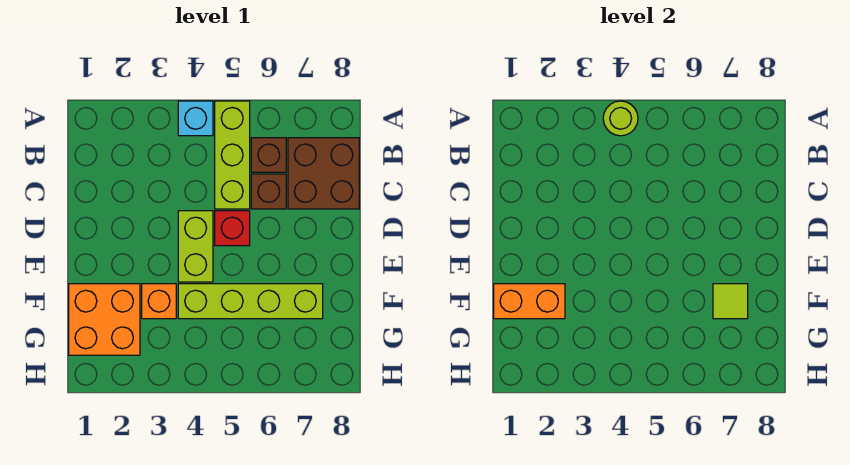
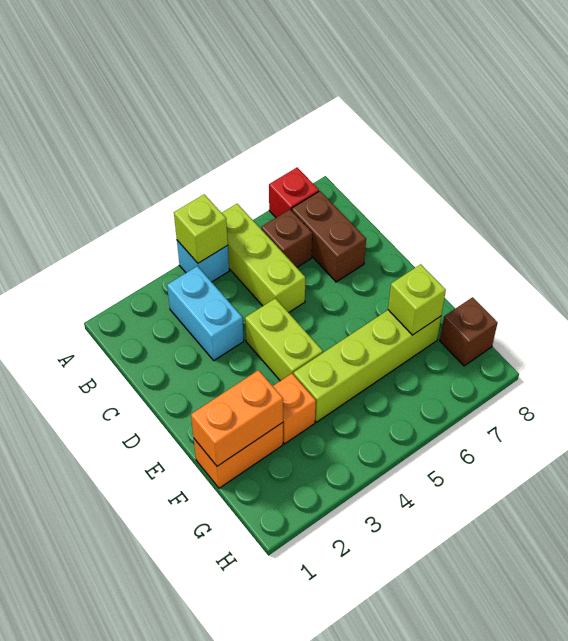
lime round brick A4 level 2 -> lime brick A4 level 2
none -> cyan brick B3:C3 level 1
brown brick B7:C8 level 1 -> brown brick B7:C7 level 1
brown brick C6 level 1 -> brown brick G8 level 1
red brick D5 level 1 -> red brick A7 level 1
orange brick F1:G2 level 1 -> orange brick F1:F2 level 1
lime tile F7 level 2 -> lime brick F7 level 2

